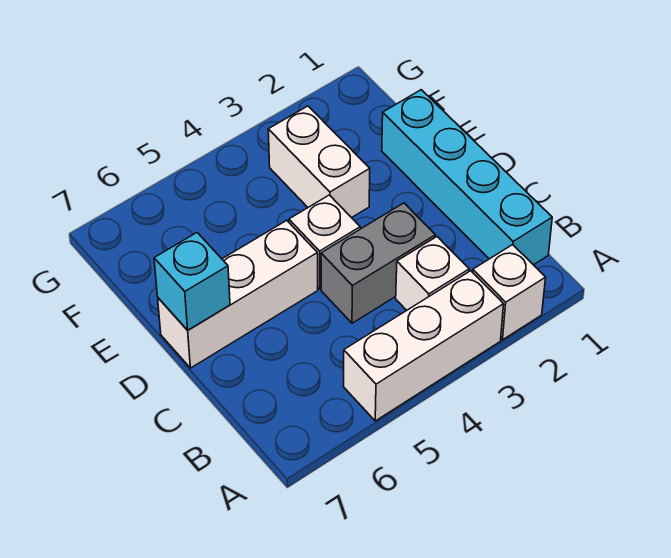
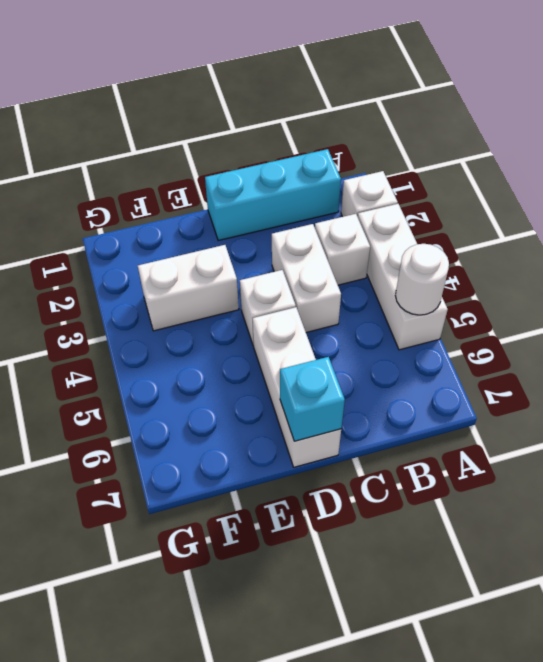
none -> white round brick A5 level 2
cyan brick B1:E1 level 1 -> cyan brick B1:D1 level 1
grey brick C3:C4 level 1 -> white brick C3:C4 level 1

